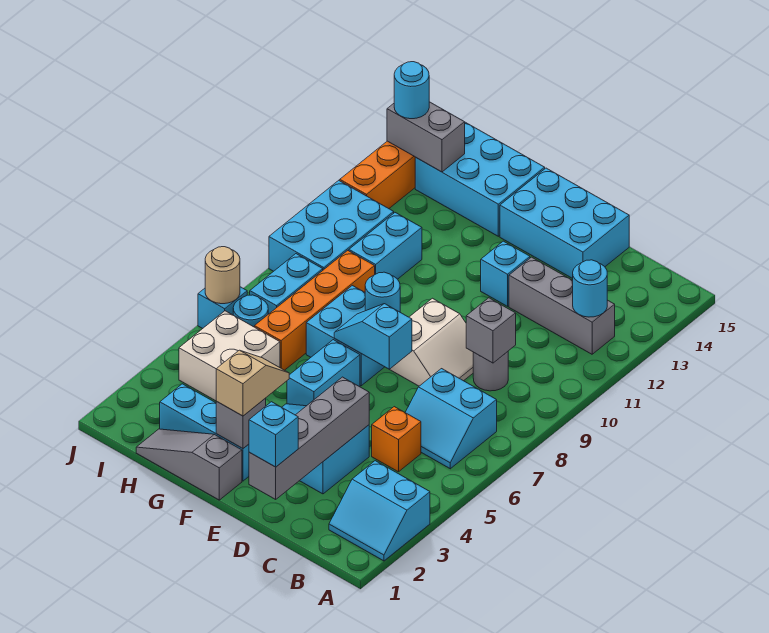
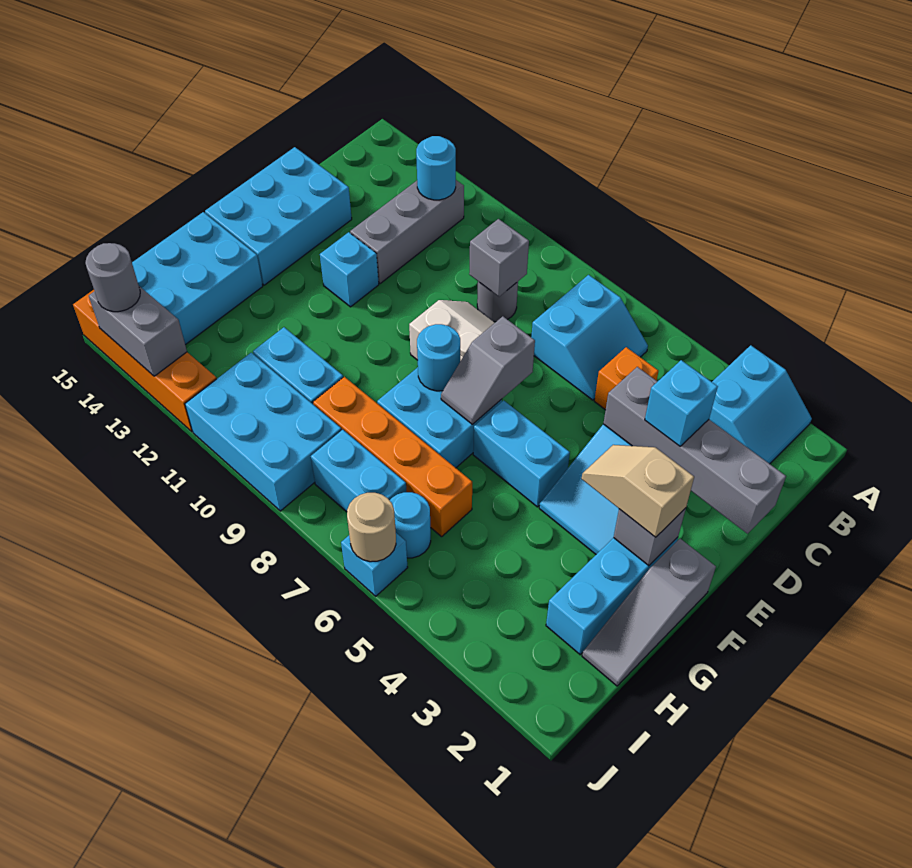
cyan brick D1 level 3 -> cyan brick D3 level 3
cyan slope E7:F7 level 2 top E -> grey slope E7:F7 level 2 top E
white brick H4:I5 level 1 -> none
grey brick I14:J14 level 2 -> grey brick J13:J14 level 2
cyan round brick J14 level 3 -> grey round brick J14 level 3

